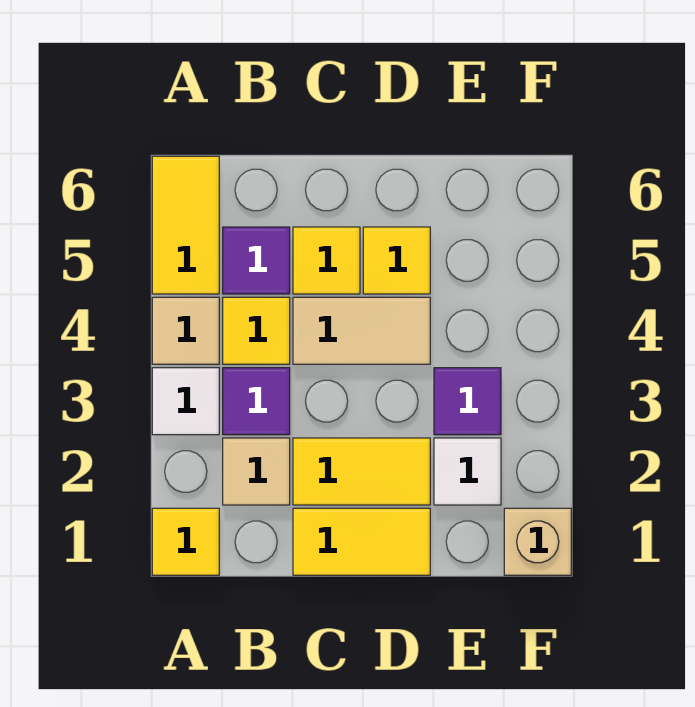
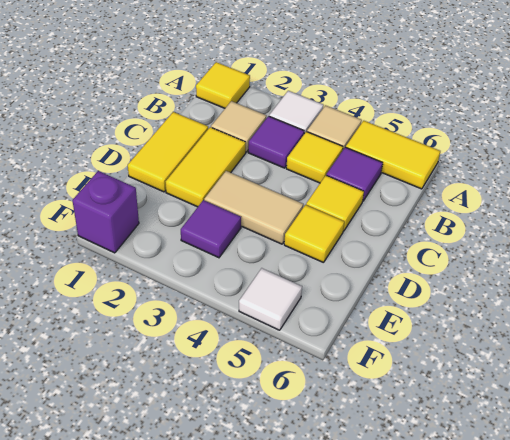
tan tile C4:D4 level 1 -> tan tile D3:D4 level 1
white tile E2 level 1 -> white tile F5 level 1
tan brick F1 level 1 -> purple brick F1 level 1

